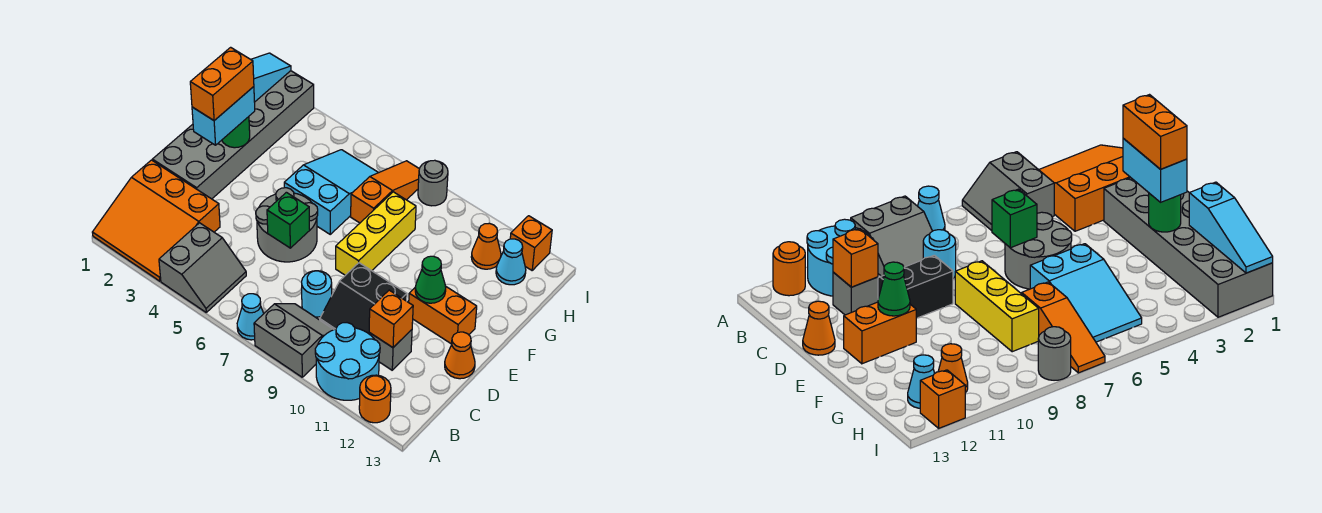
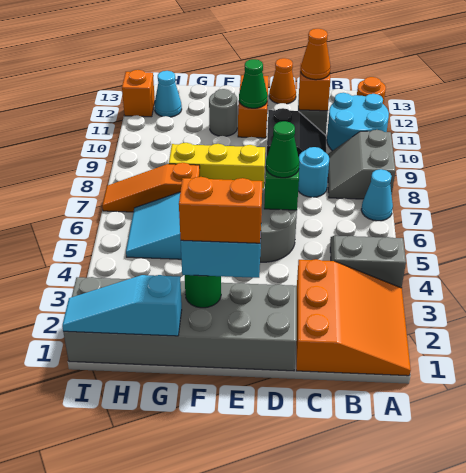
none -> green cone D6 level 3
orange cone H11 level 1 -> orange cone C11 level 3
grey round brick I8 level 1 -> grey round brick F11 level 1

